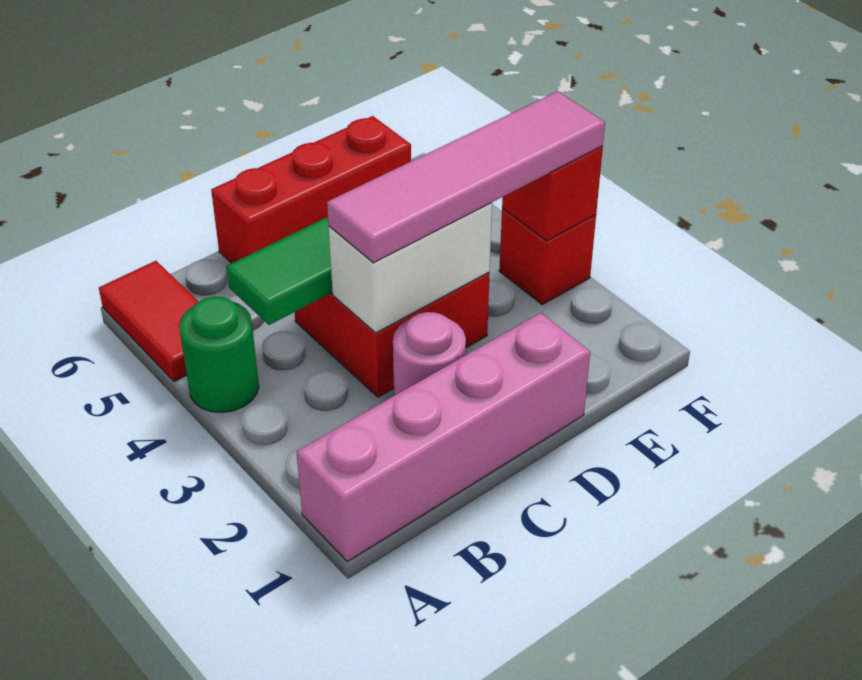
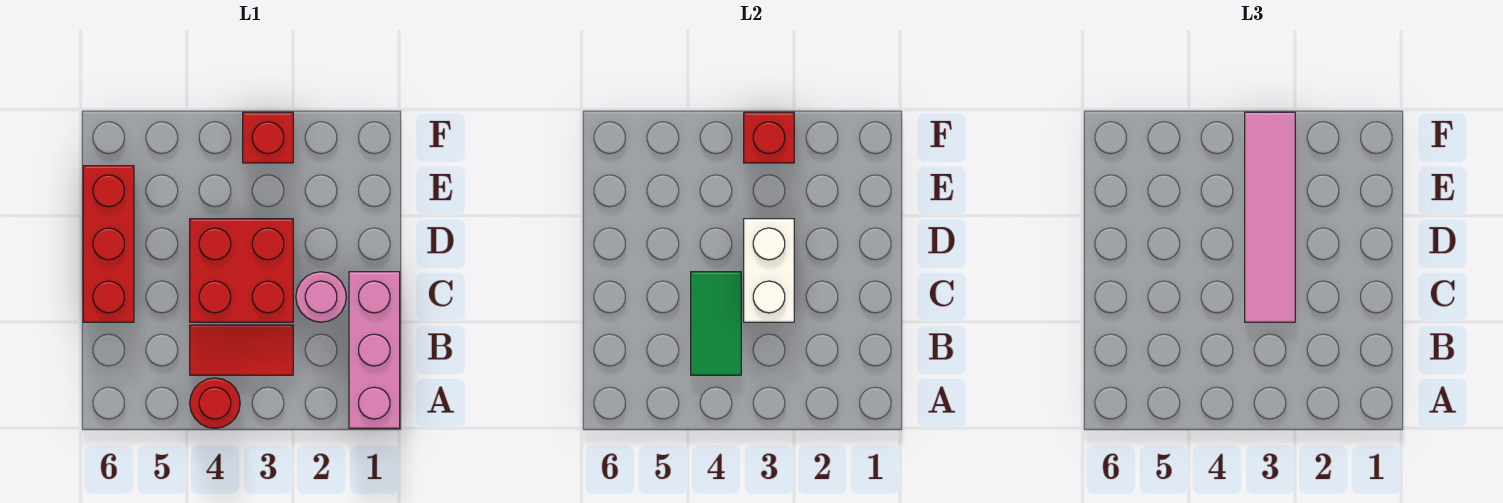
pink brick A1:D1 level 1 -> pink brick A1:C1 level 1
green round brick A4 level 1 -> red round brick A4 level 1
red tile A5:A6 level 1 -> red tile B3:B4 level 1

